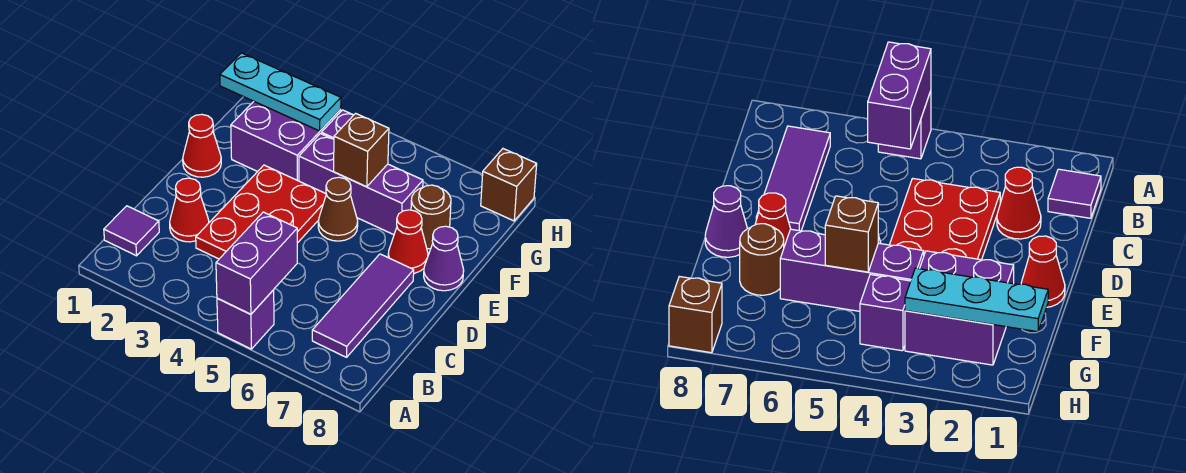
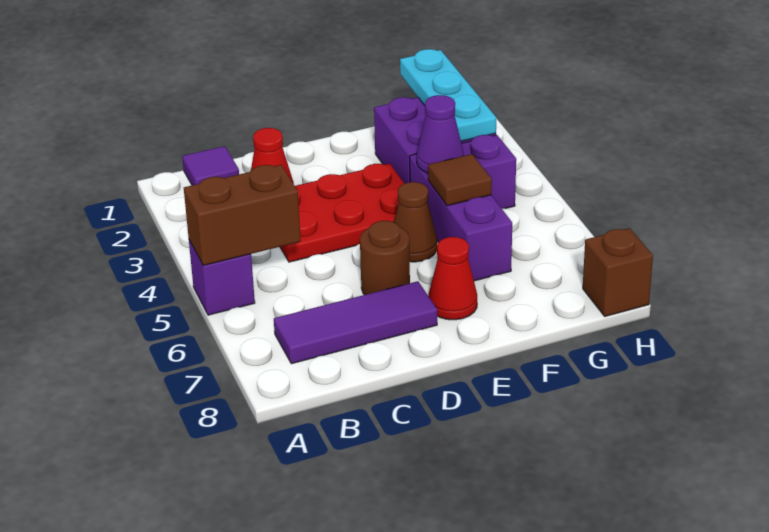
purple brick A5:B5 level 2 -> brown brick A5:B5 level 2
red cone E1 level 1 -> none
purple cone E8 level 1 -> purple cone F4 level 2
brown brick F5 level 2 -> brown tile F5 level 2
brown round brick F7 level 1 -> brown round brick D6 level 1

